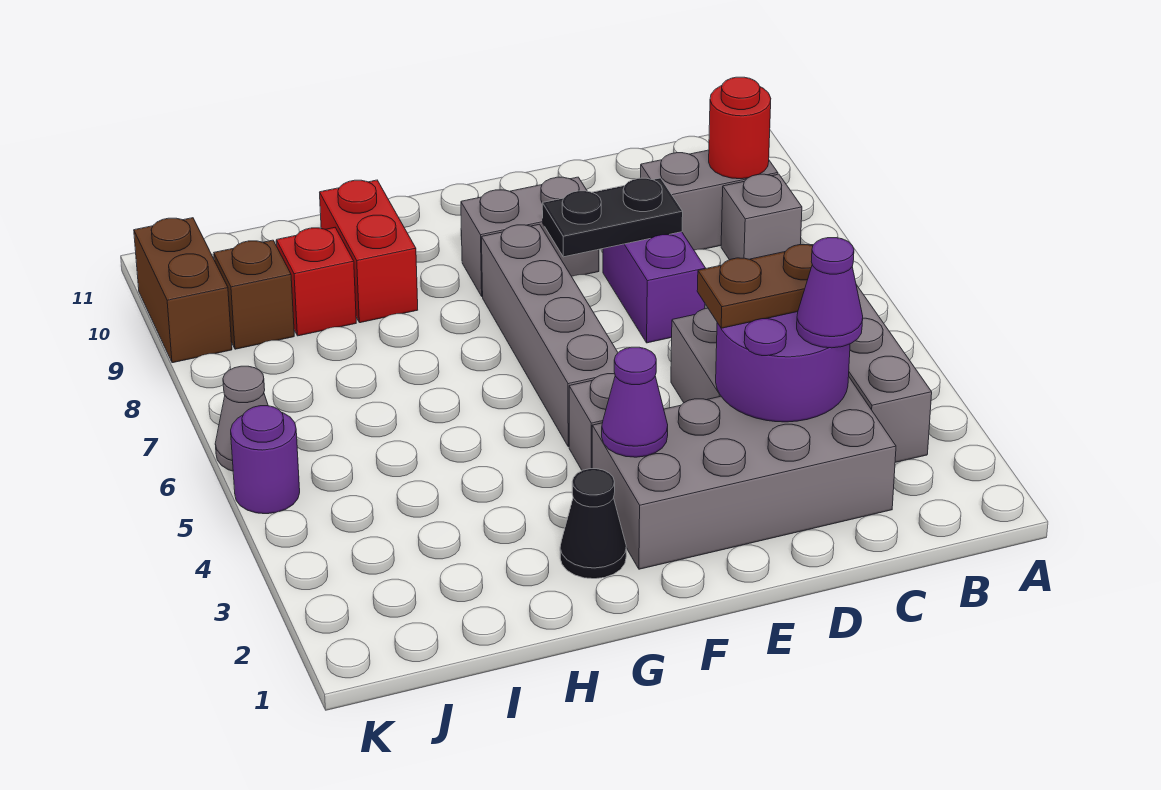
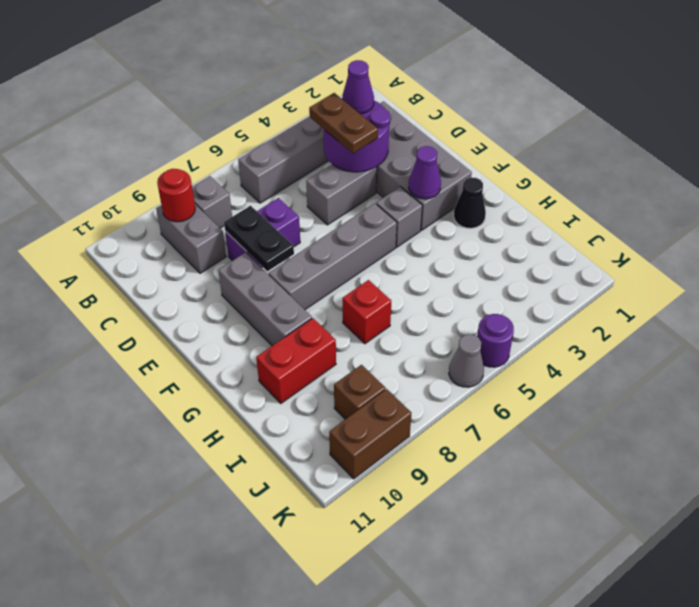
grey brick E9:F9 level 1 -> grey brick E9:G9 level 1
red brick I9 level 1 -> red brick H7 level 1

